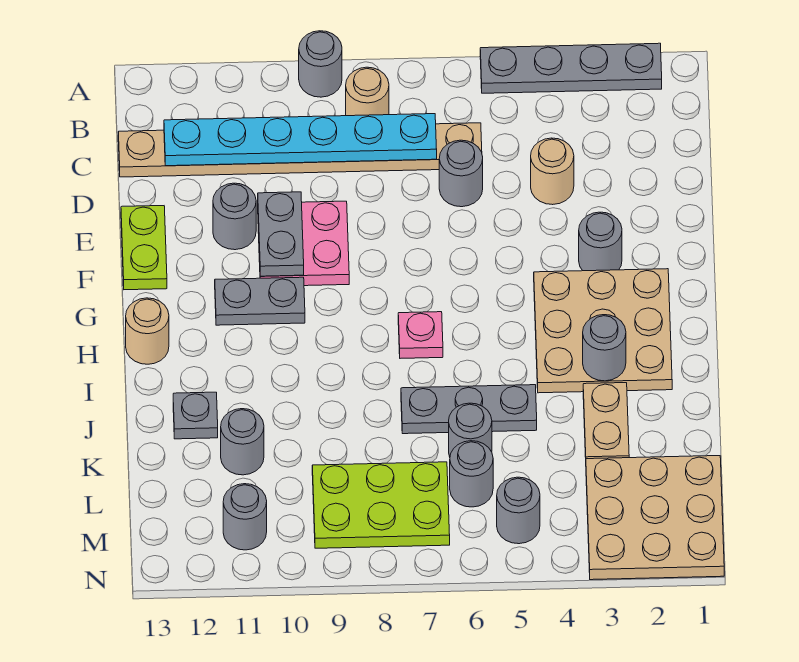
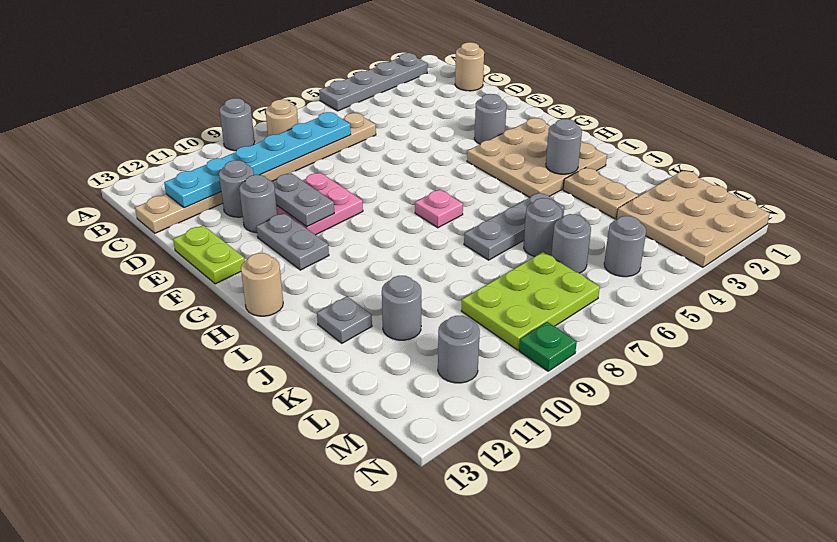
tan round brick D4 level 1 -> tan round brick C1 level 1
grey round brick D6 level 1 -> grey round brick D11 level 1
grey plate G10:G11 level 1 -> grey plate F11:G11 level 1
none -> green plate N9 level 1

